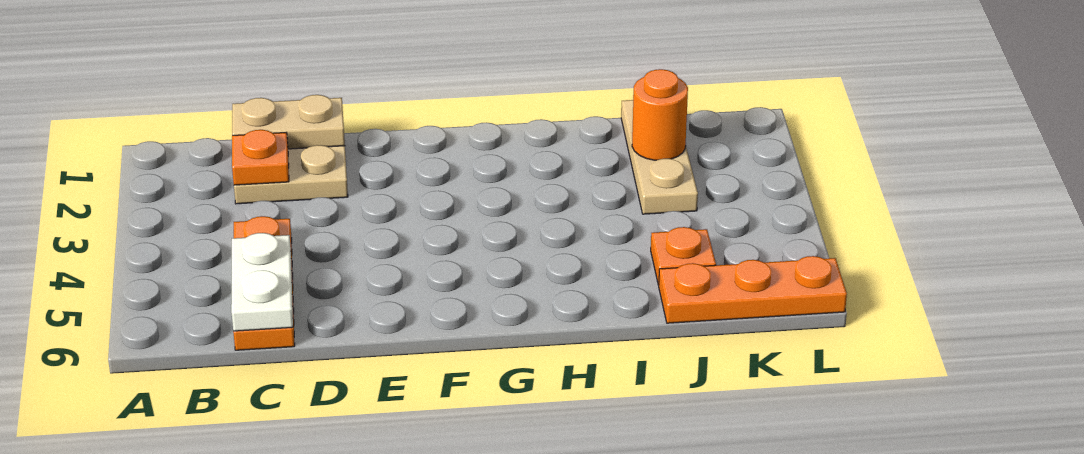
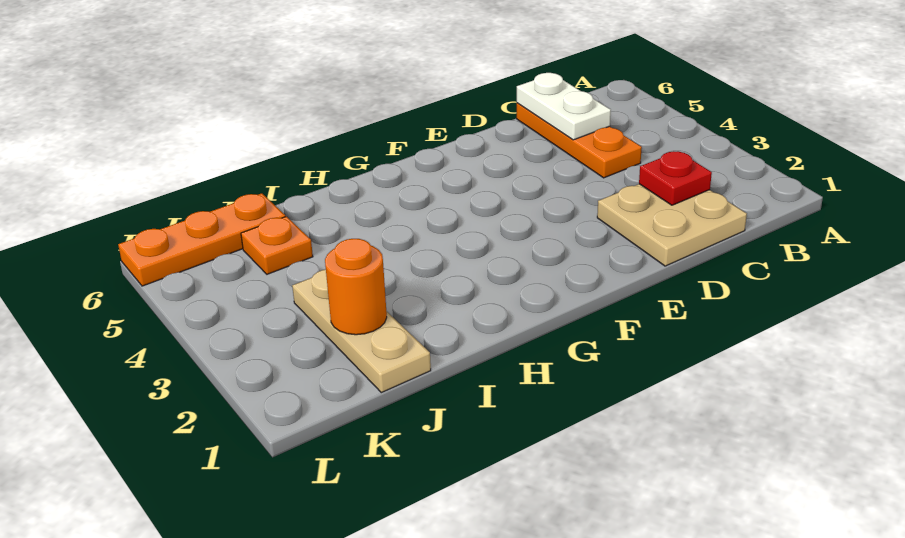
tan plate C1:D1 level 2 -> none
orange plate C2 level 2 -> red plate C2 level 2

